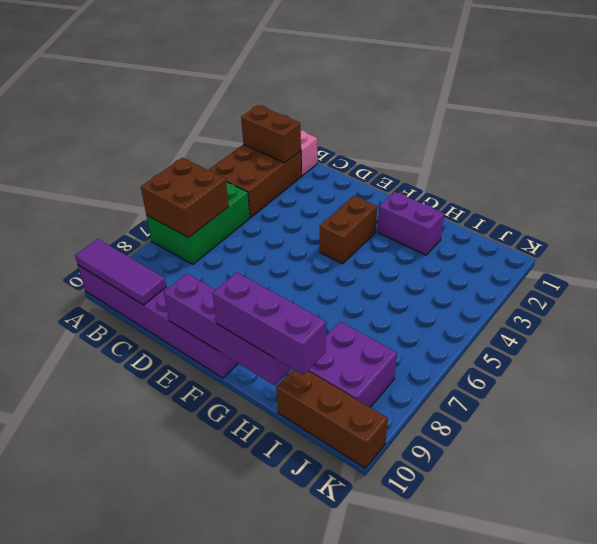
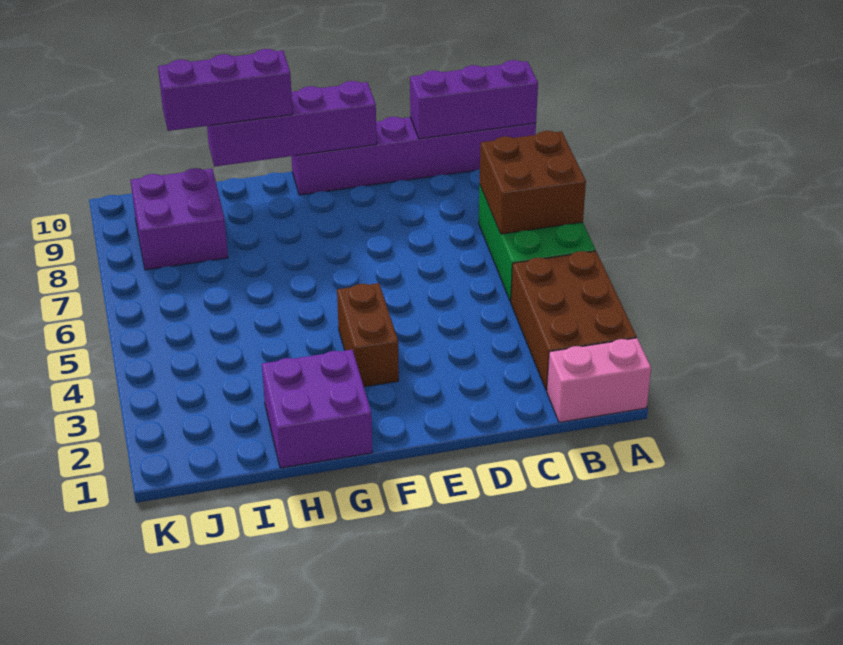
brown brick A2:B2 level 2 -> none
purple tile A10:C10 level 2 -> purple brick A10:C10 level 2
purple brick G2:H2 level 1 -> purple brick G1:H2 level 1
brown brick I10:K10 level 1 -> none

